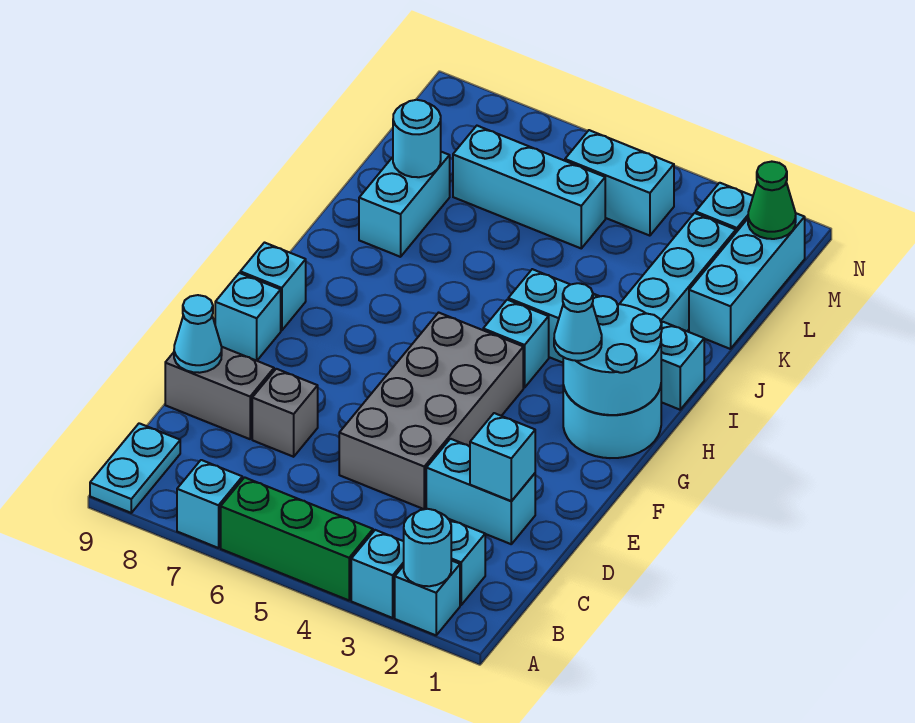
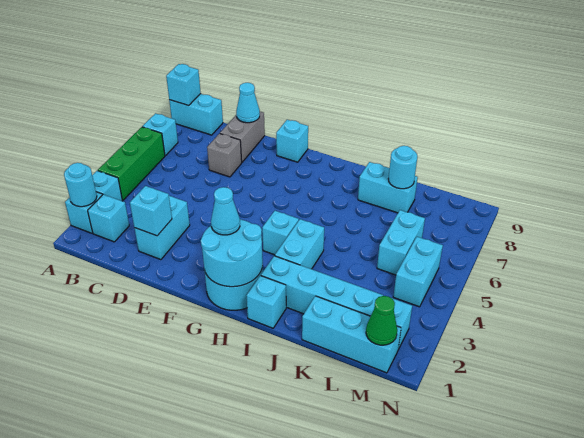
cyan plate A9:B9 level 1 -> cyan brick A9:B9 level 1
grey brick D4:G5 level 1 -> none
cyan brick G9 level 1 -> cyan brick A9 level 2
cyan brick L5:L7 level 1 -> cyan brick L5:L6 level 1

